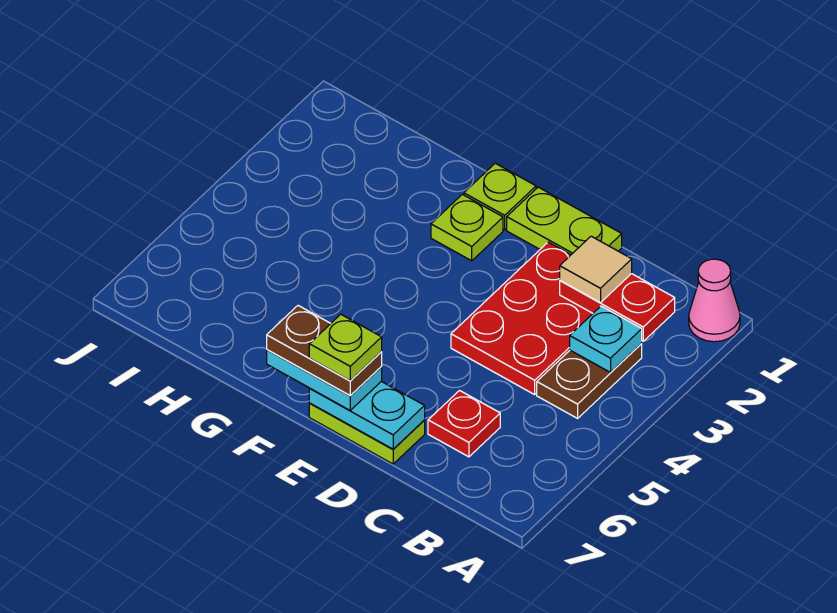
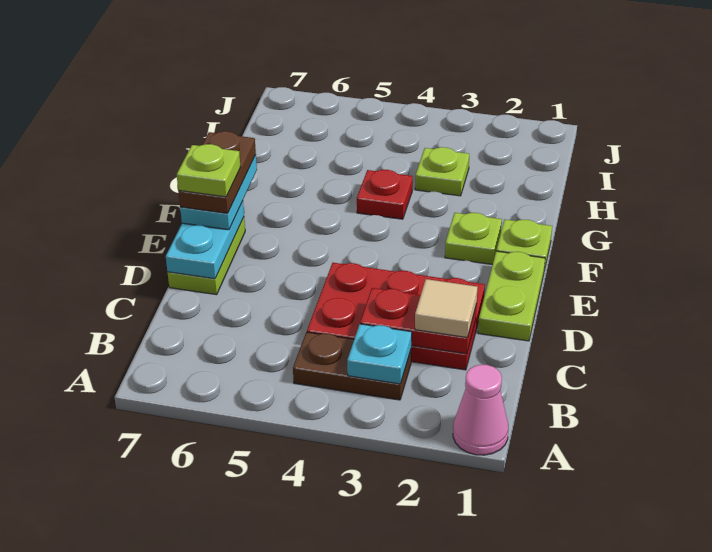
red plate B2:C2 level 2 -> red plate C2:C3 level 2
red plate C6 level 1 -> red plate G4 level 1
none -> lime plate H3 level 1

